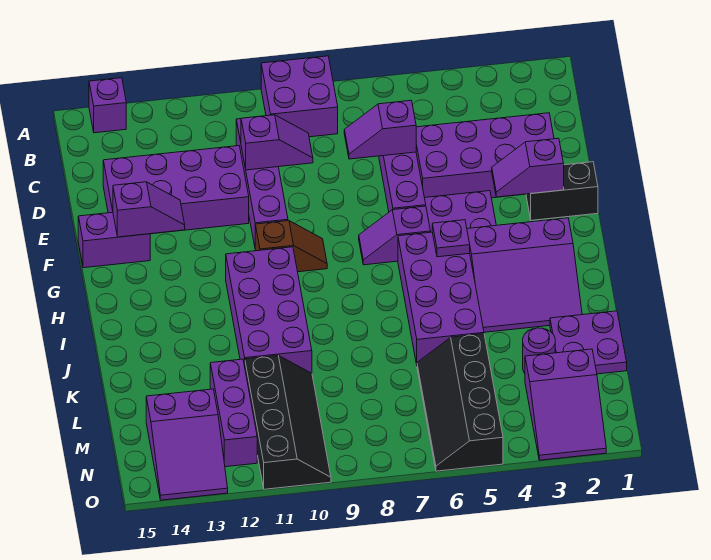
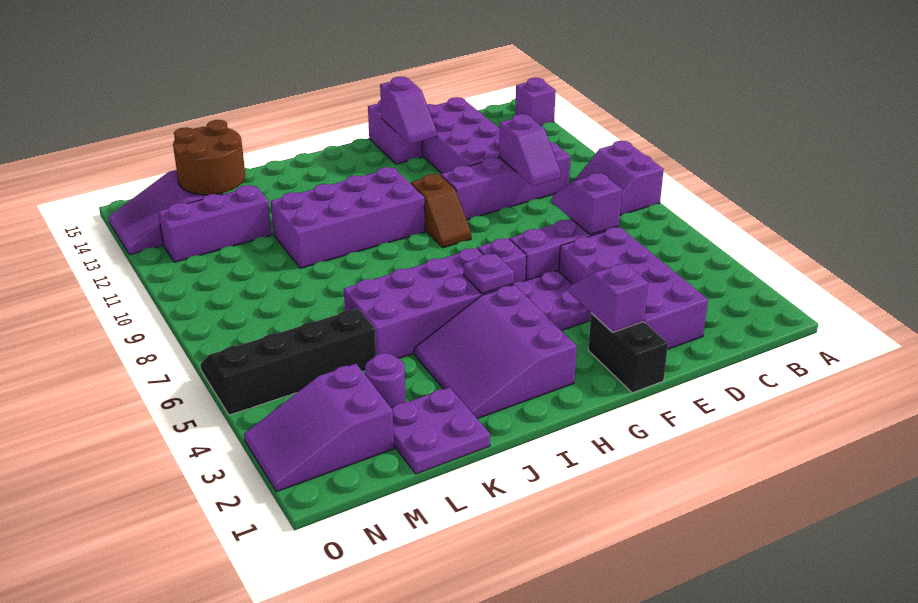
purple brick A8:B9 level 1 -> purple slope A8:B9 level 1 top A
black slope L10:O11 level 1 top 11 -> none
none -> brown round brick L13:M14 level 2

